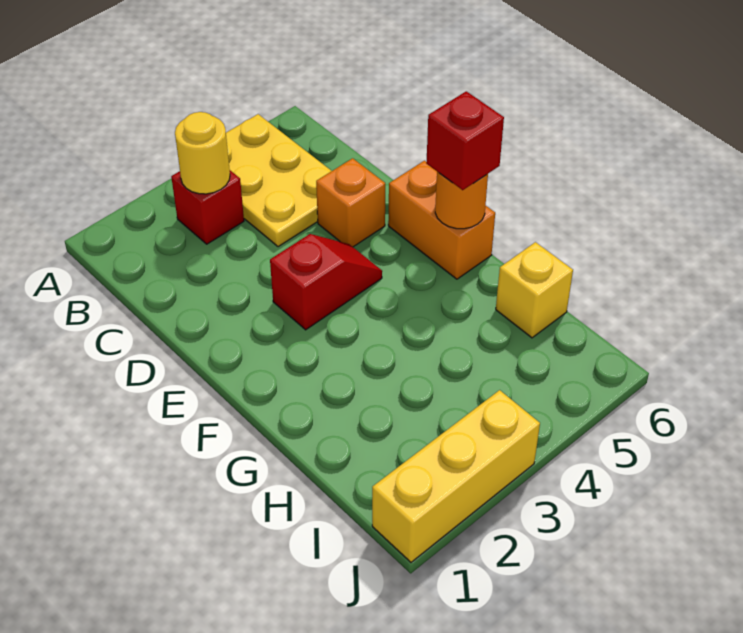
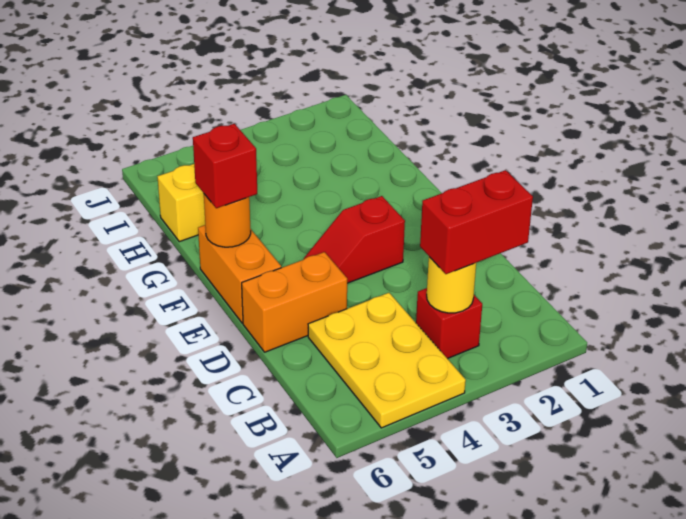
none -> red brick B2:B3 level 3
orange brick D5 level 1 -> orange brick D5:D6 level 1
yellow brick J1:J3 level 1 -> none

